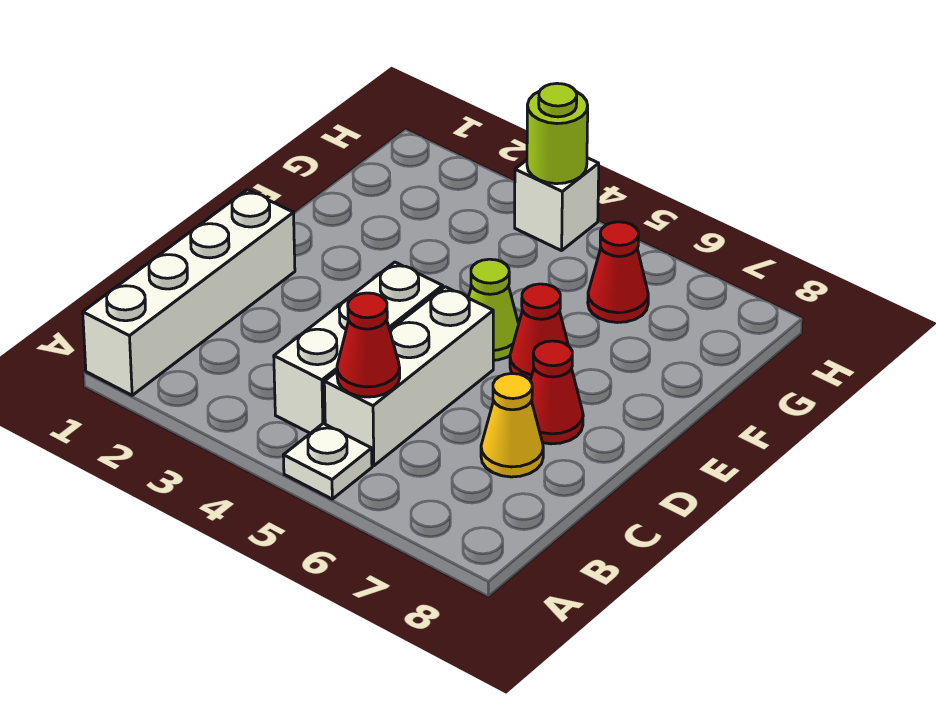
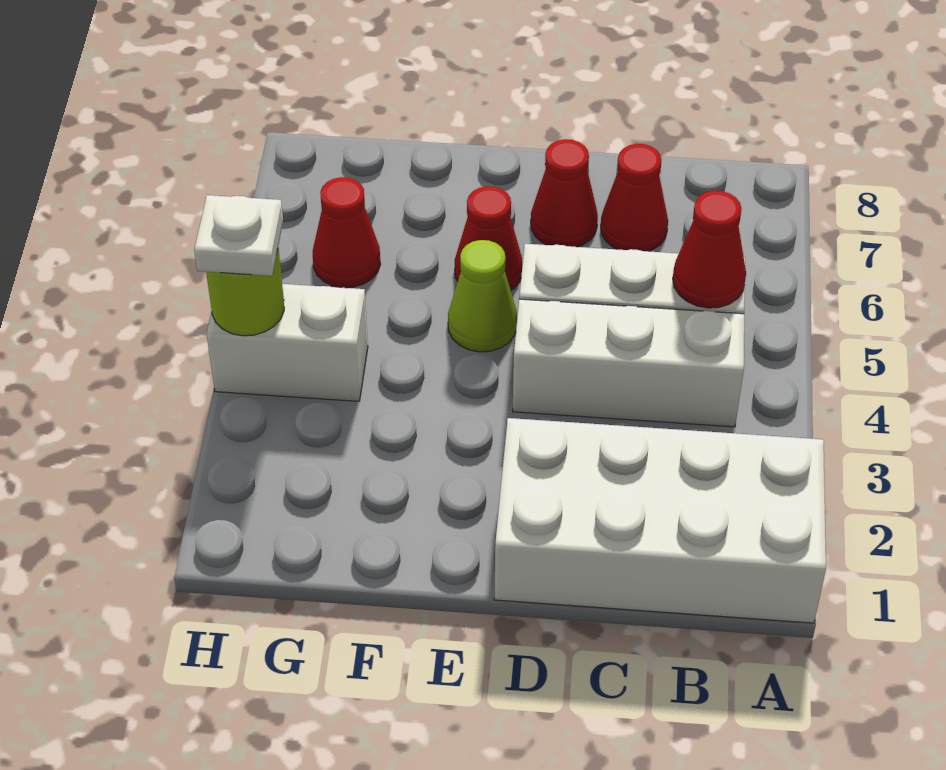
white brick A1:D1 level 1 -> white brick A1:D2 level 1
white plate A5 level 1 -> white plate H4 level 3
yellow cone C7 level 1 -> red cone C7 level 1
white brick H4 level 1 -> white brick G4:H4 level 1

